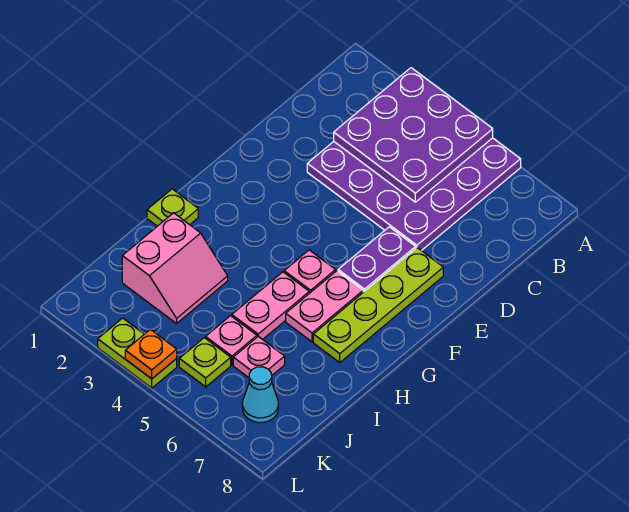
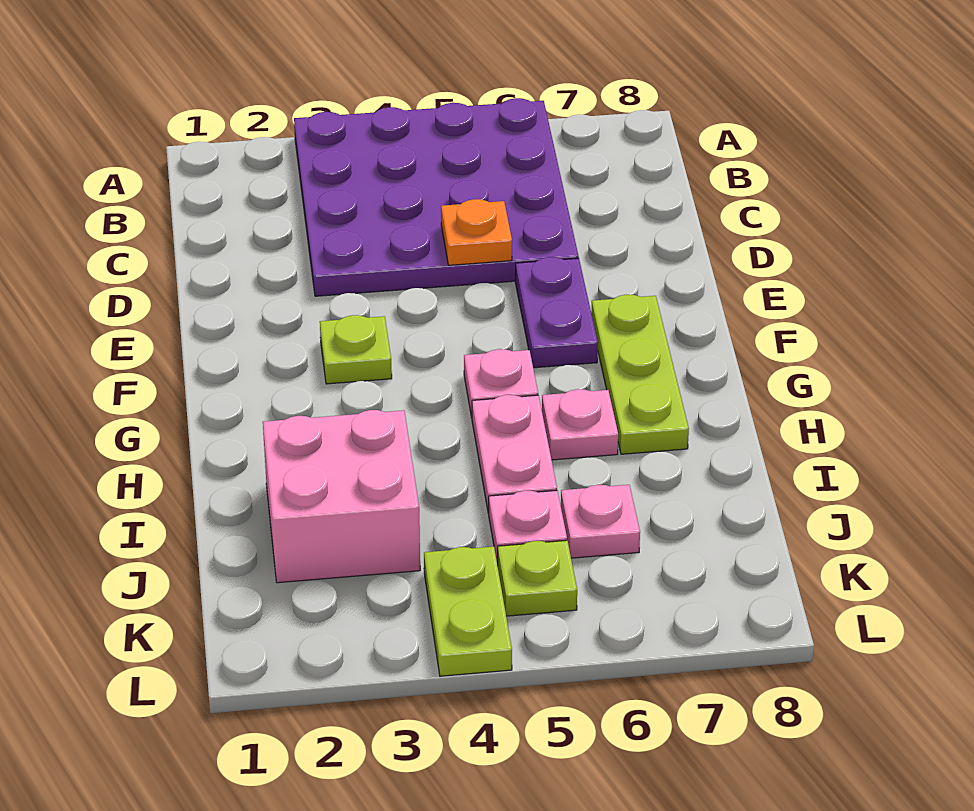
purple plate A3:C5 level 2 -> none
lime plate E7:H7 level 1 -> lime plate F7:H7 level 1
pink plate G6:H6 level 1 -> pink plate H6 level 1
lime plate H1 level 1 -> lime plate F3 level 1
pink slope I2:J3 level 1 top 2 -> pink brick I2:J3 level 1
cyan cone K7 level 1 -> none
lime plate L3:L4 level 1 -> lime plate K4:L4 level 1
orange plate L4 level 2 -> orange plate D5 level 2

